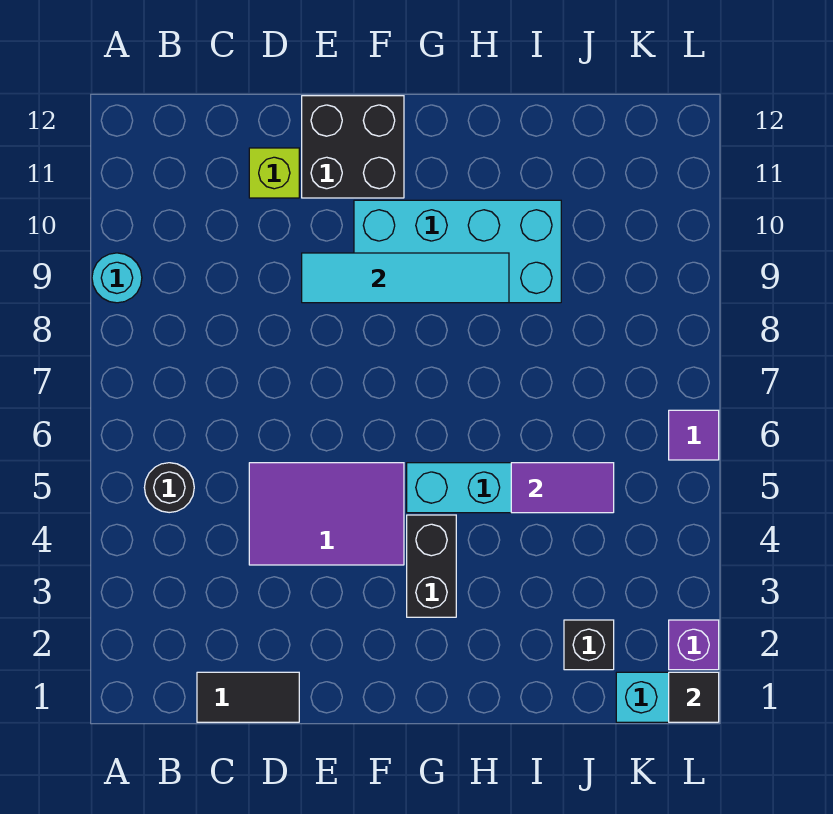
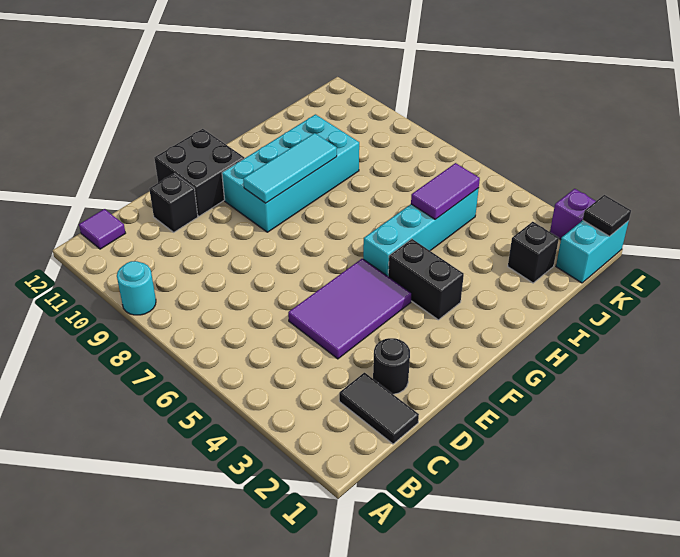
black round brick B5 level 1 -> black round brick D2 level 1
black tile C1:D1 level 1 -> black tile C1:C2 level 1
lime brick D11 level 1 -> black brick D11 level 1
cyan tile E9:H9 level 2 -> cyan tile F9:H9 level 2
purple tile L6 level 1 -> purple tile B12 level 1

